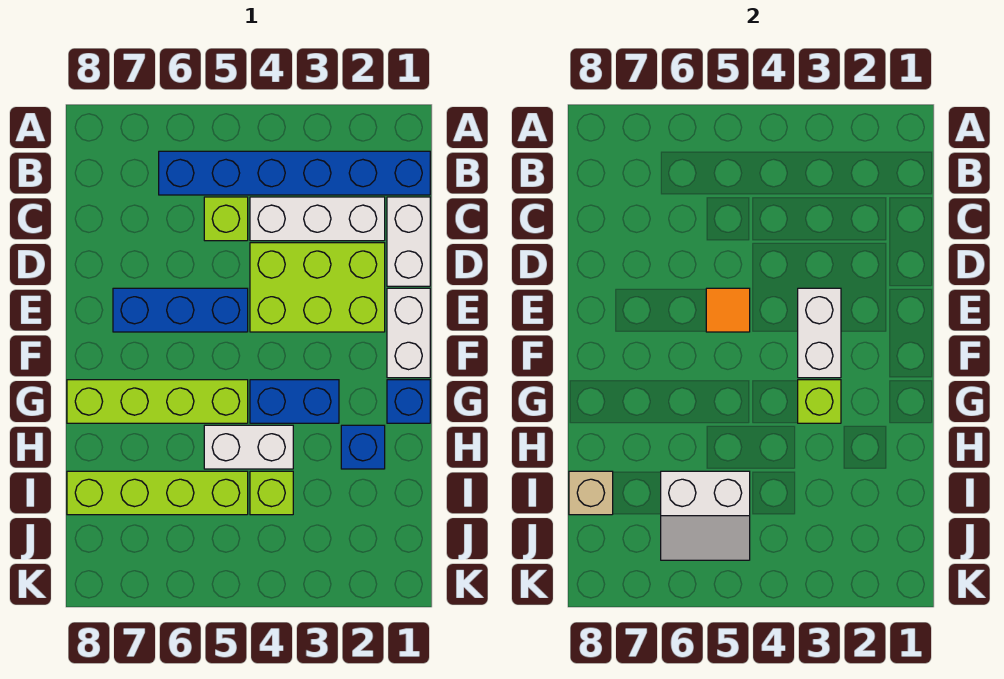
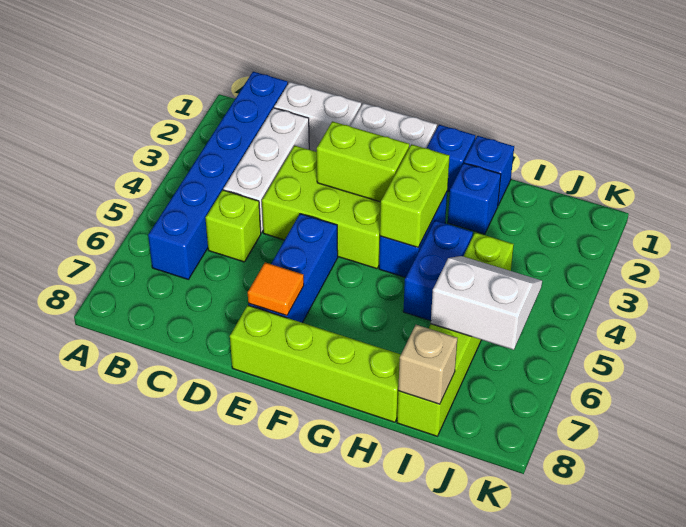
lime brick D2:E4 level 1 -> lime brick D3:F4 level 1
white brick E3:F3 level 2 -> lime brick E3:F3 level 2
orange tile E5 level 2 -> orange tile E7 level 2
lime brick G3 level 2 -> lime brick G3:G4 level 2
lime brick G5:G8 level 1 -> lime brick E8:H8 level 1
none -> blue brick H1 level 1
white brick H4:H5 level 1 -> blue brick H4:H5 level 1
white slope I5:J6 level 2 top I -> white slope I5:J6 level 2 top 6

